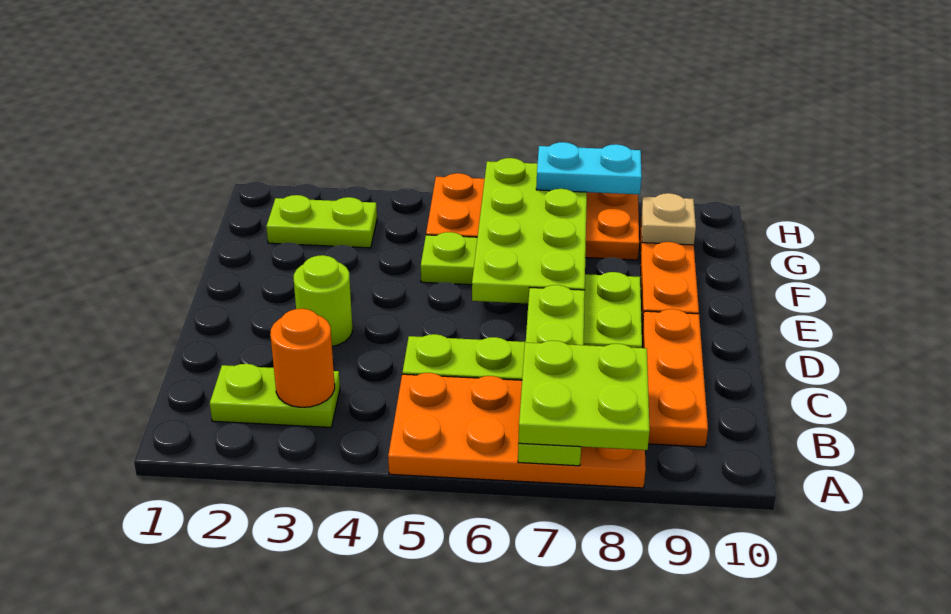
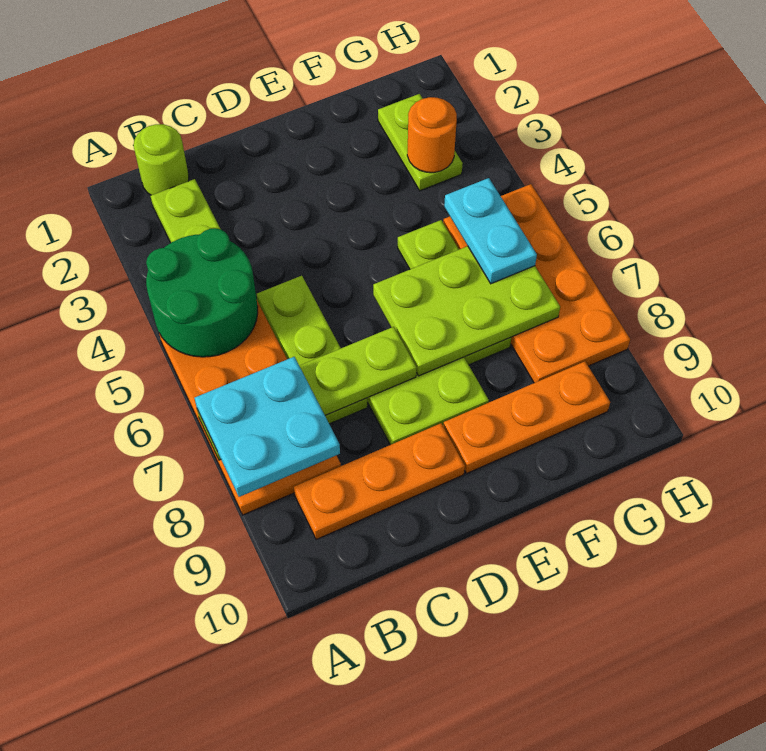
none -> green round brick A4:B5 level 2
lime plate A7:B8 level 3 -> cyan plate A7:B8 level 3
orange round brick B3 level 2 -> orange round brick G3 level 2
lime round brick D3 level 1 -> lime round brick B1 level 1
lime plate E6:H7 level 2 -> lime plate E6:G7 level 2
tan plate G9 level 2 -> none
cyan plate H7:H8 level 3 -> cyan plate G5:G6 level 3

